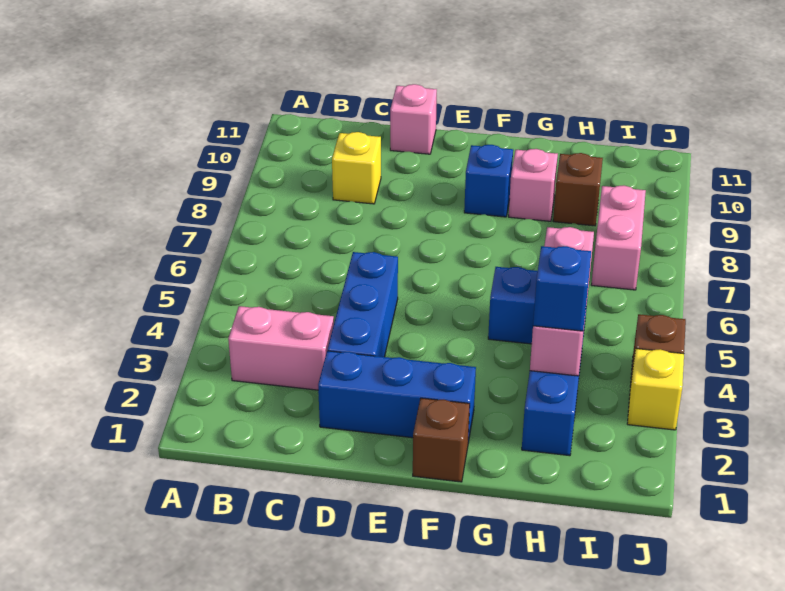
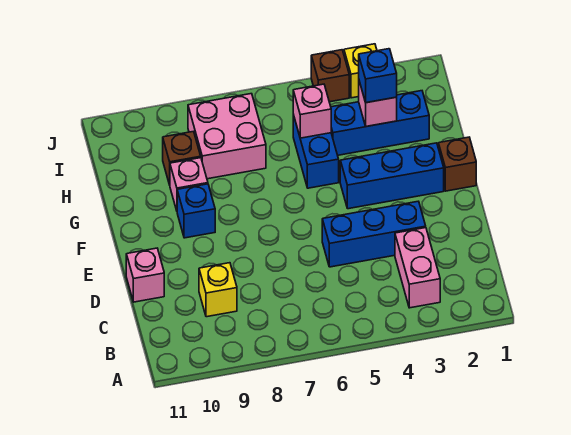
blue brick D2:F2 level 1 -> blue brick F2:F4 level 1
pink brick I7:I8 level 1 -> pink brick H7:I8 level 1

